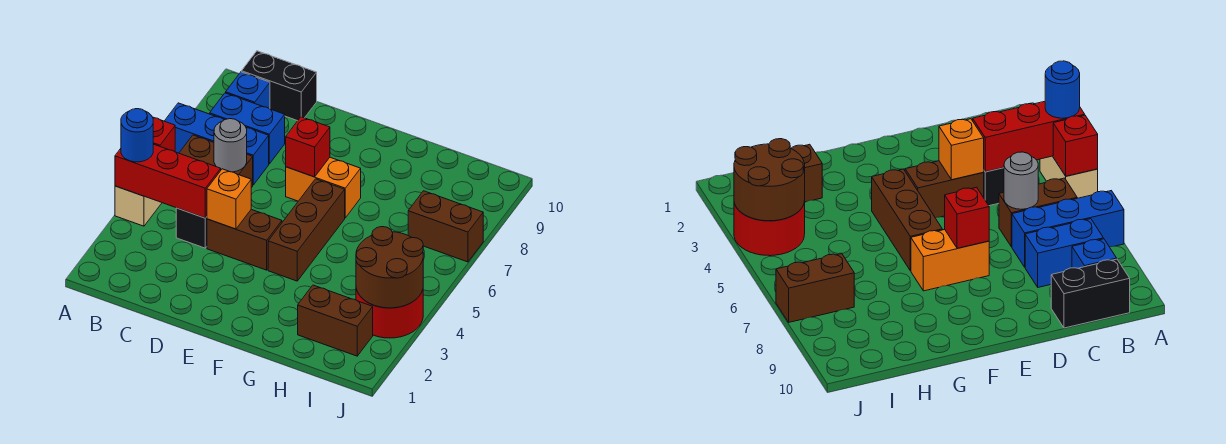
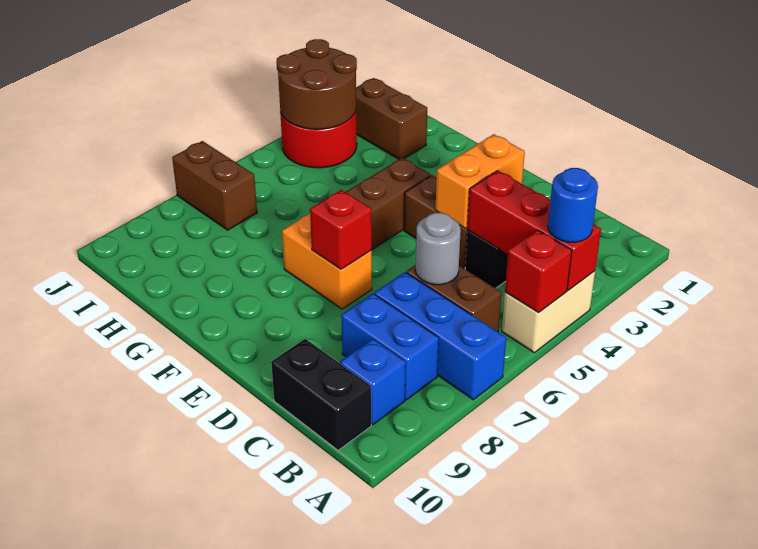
orange brick D4 level 2 -> orange brick D3:D4 level 2

